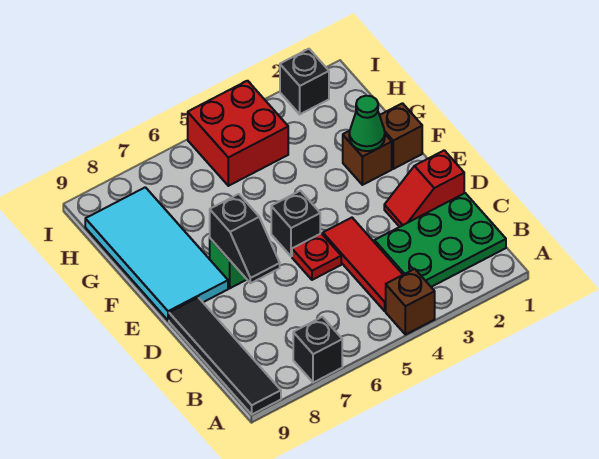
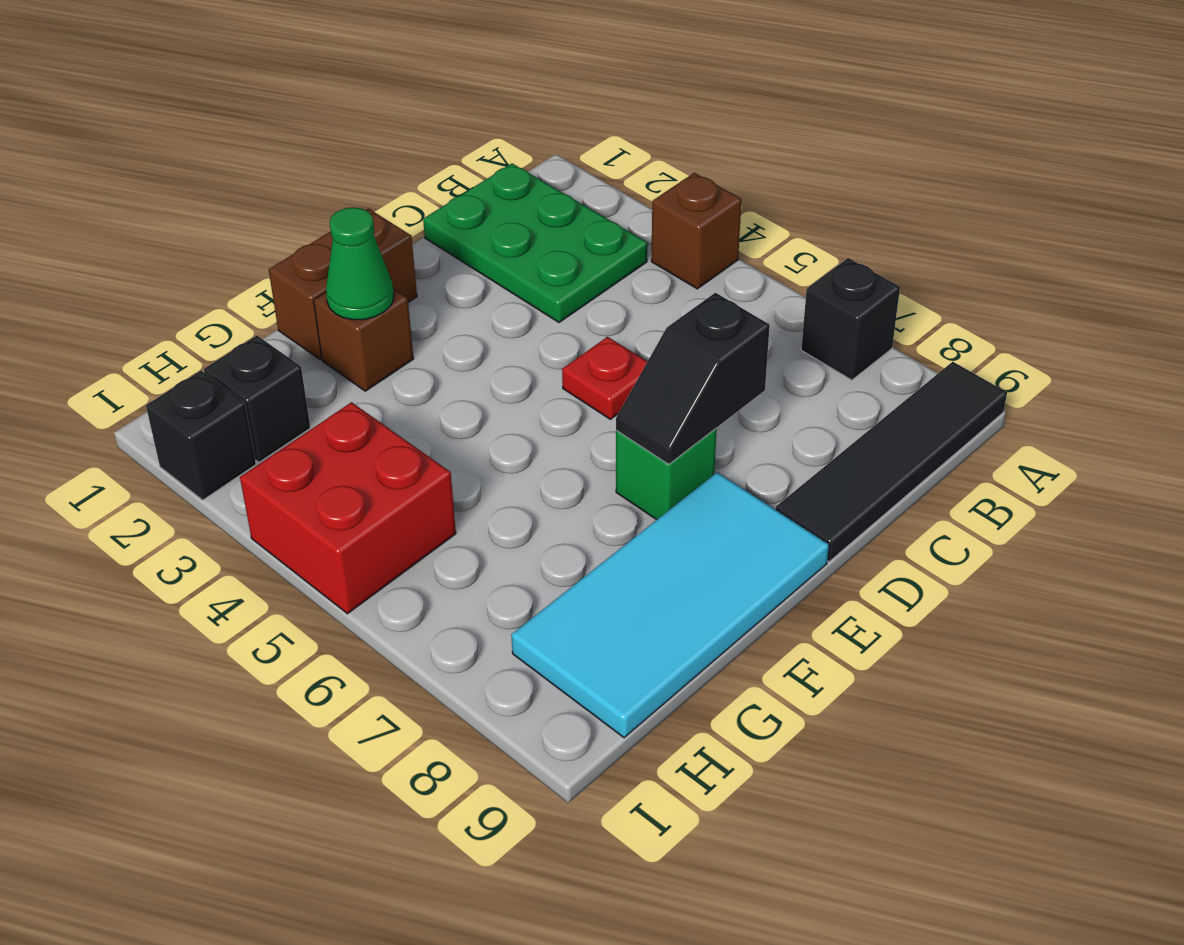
red tile B4:D4 level 1 -> none
red slope D1:D2 level 1 top 1 -> none
black slope D7:E7 level 2 top E -> black slope D7:E7 level 2 top D
black brick E5 level 1 -> black brick H2 level 1
brown brick F1 level 1 -> brown brick E1:F1 level 1

